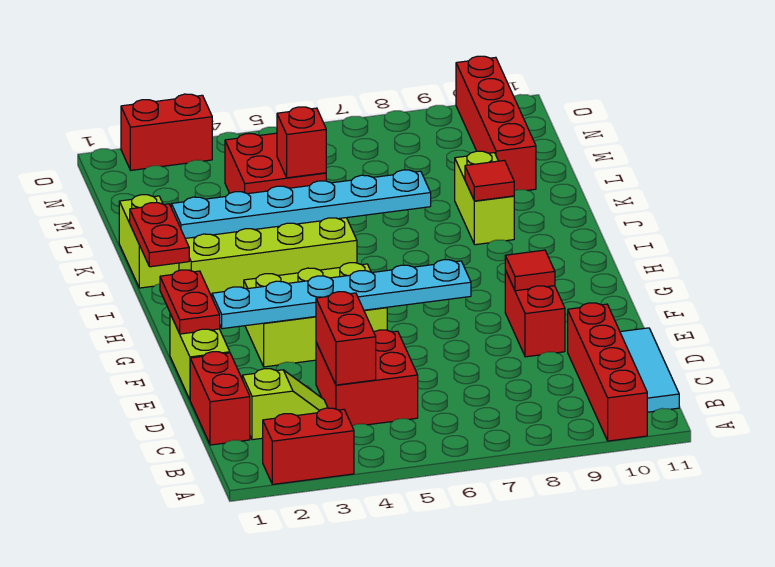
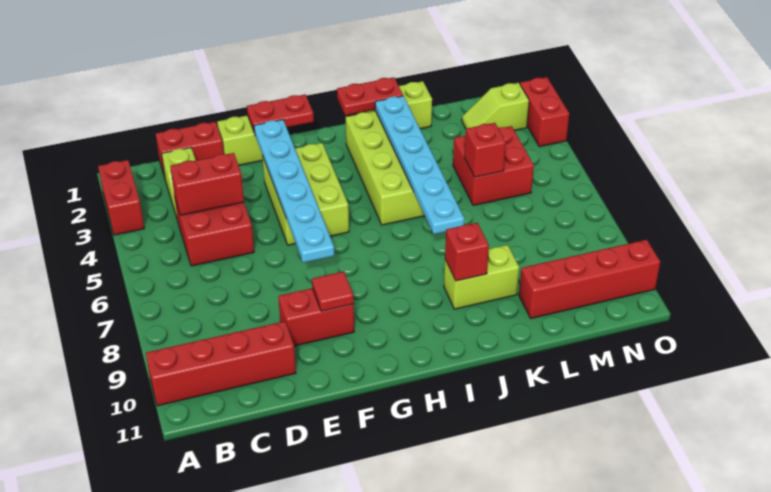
cyan tile B11:D11 level 1 -> none
red tile J9 level 2 -> red brick J9 level 2
none -> lime slope M2:N2 level 1 top N

